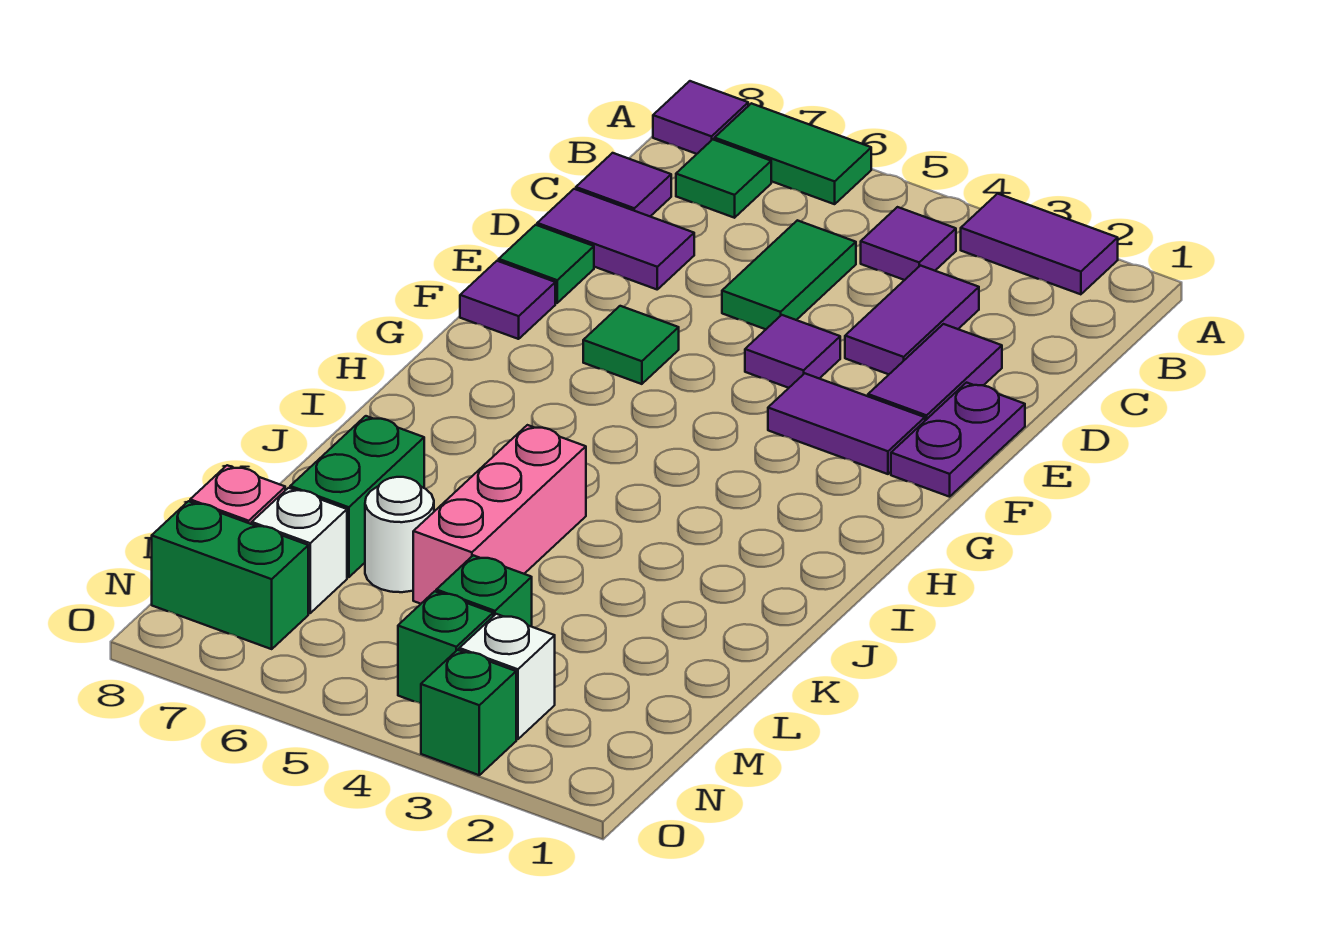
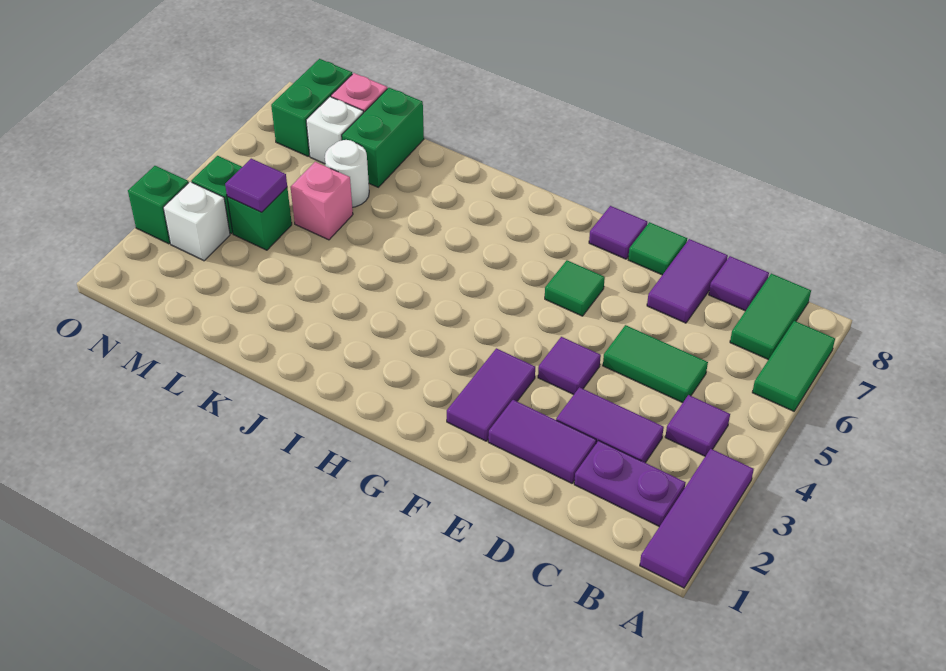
purple tile A2:A3 level 1 -> purple tile A1:A3 level 1
purple tile A8 level 1 -> purple tile M4 level 2
green tile B7 level 1 -> green tile B7:B8 level 1
purple plate E1:F1 level 1 -> purple plate B2:C2 level 1
pink brick J5:L5 level 1 -> pink brick L5 level 1
green brick K7:L7 level 1 -> green brick L7:L8 level 1

